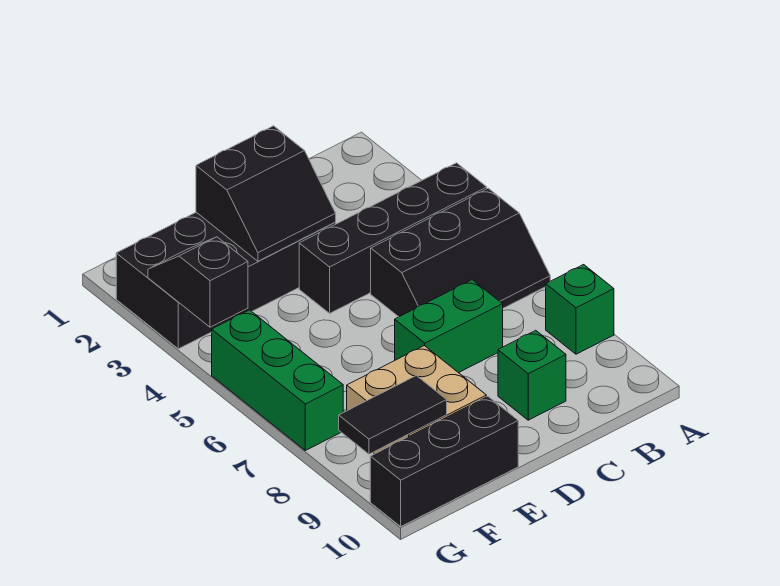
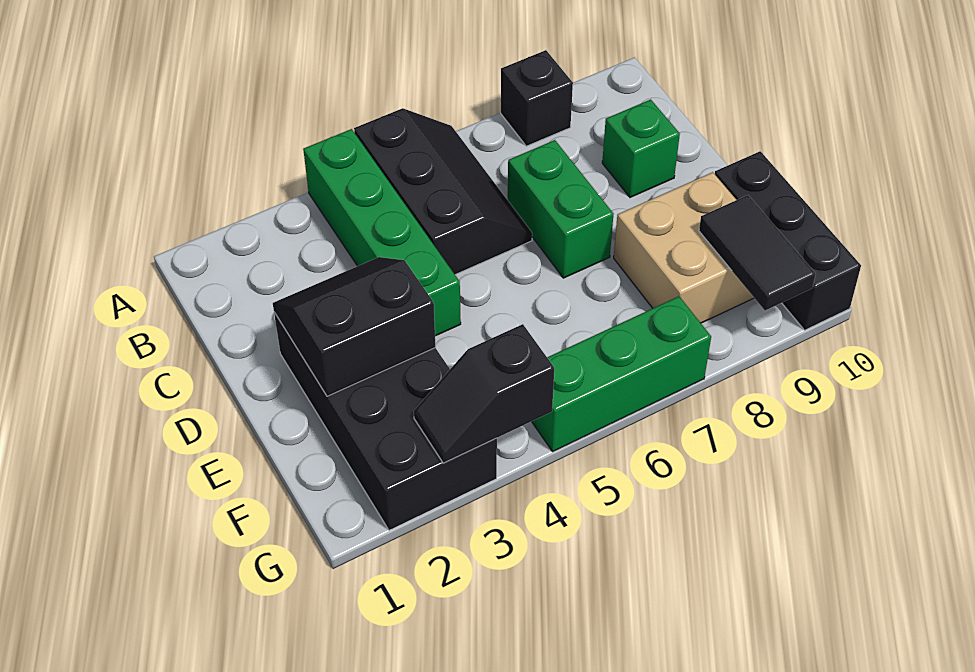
black brick A4:D4 level 1 -> green brick A4:D4 level 1
green brick A8 level 1 -> black brick A8 level 1
black slope D2:E3 level 2 top 2 -> black slope D2:E3 level 2 top E

